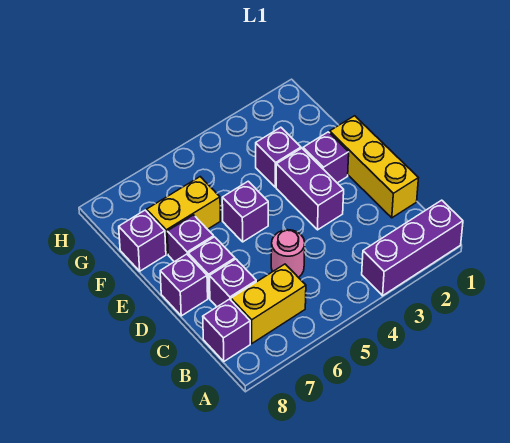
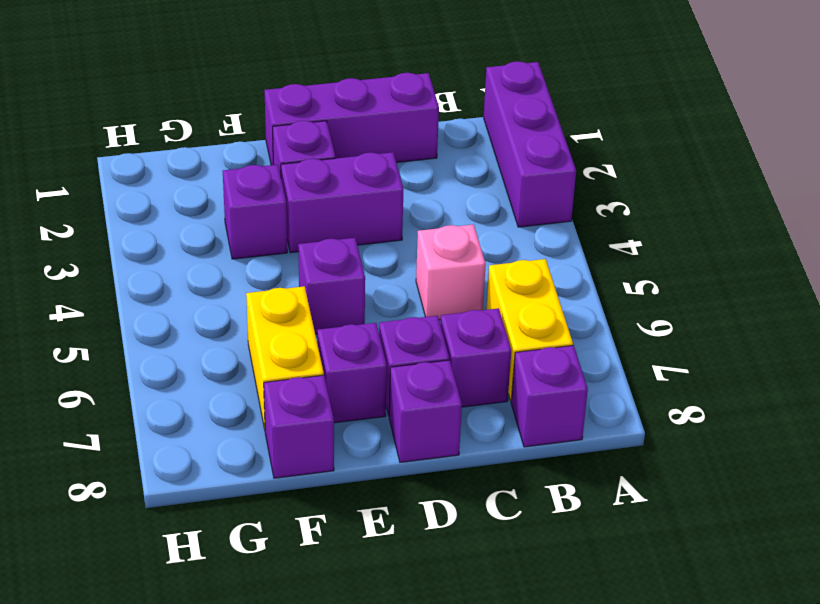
yellow brick C1:E1 level 1 -> purple brick C1:E1 level 1
pink round brick C5 level 1 -> pink brick C5 level 1

